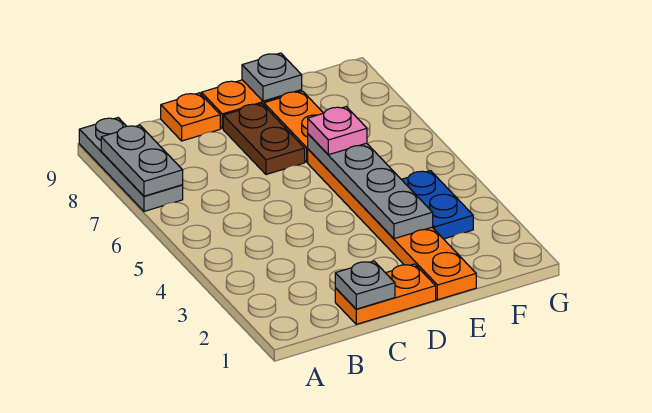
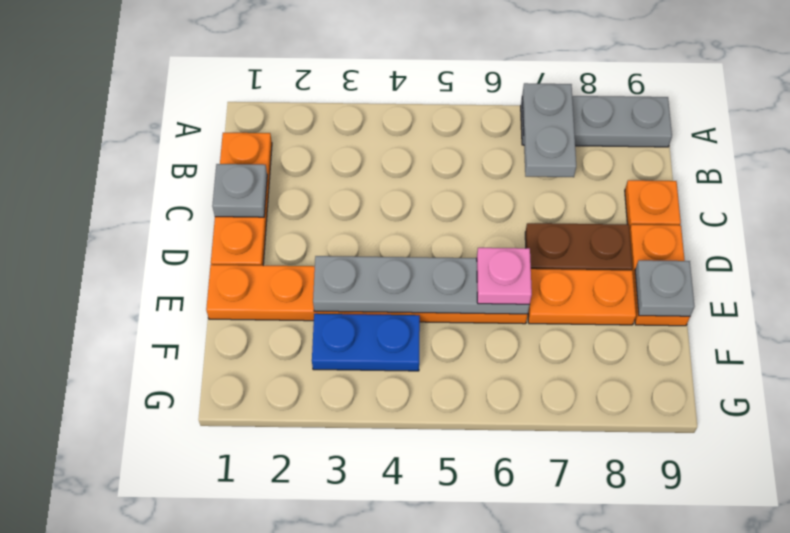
grey plate A7:A8 level 2 -> grey plate A7:B7 level 2
orange plate C1:D1 level 1 -> orange plate B1:D1 level 1

